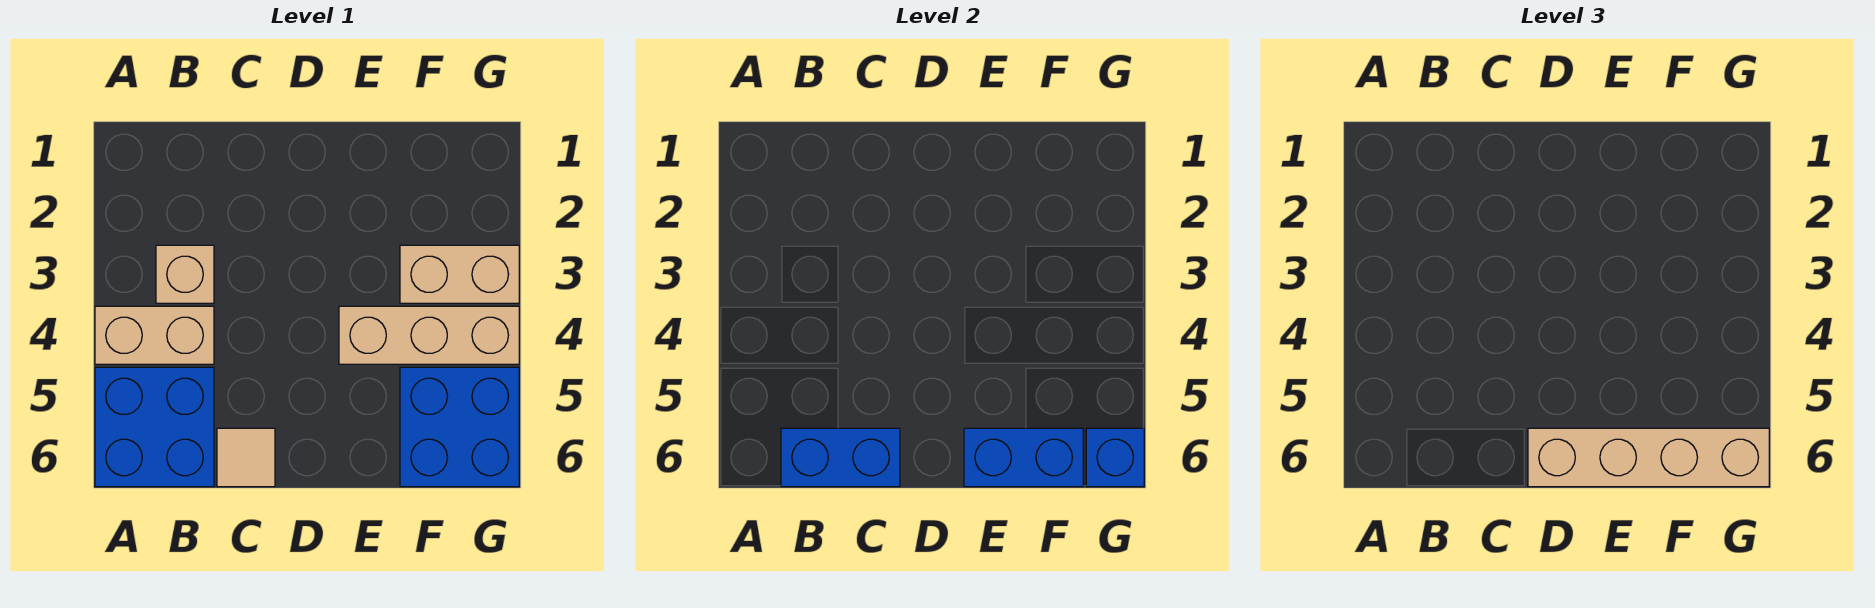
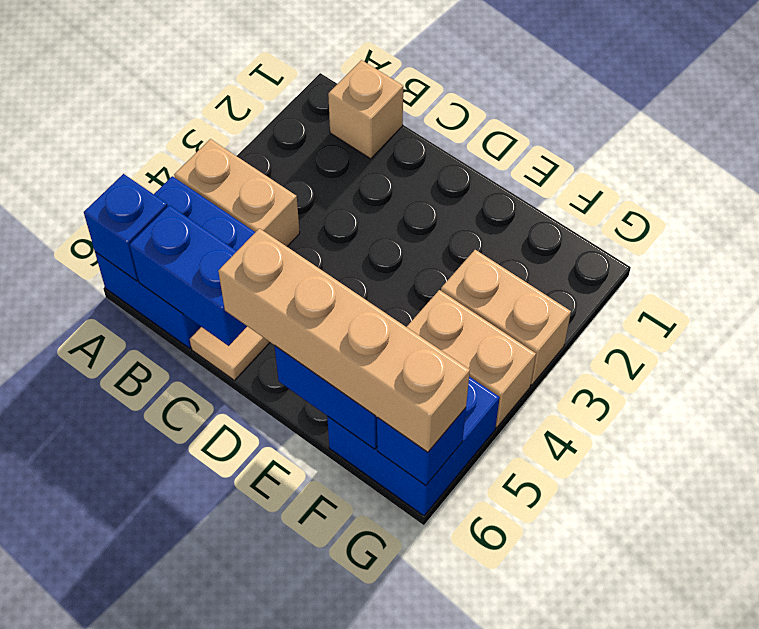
none -> blue brick A6 level 2
tan brick B3 level 1 -> tan brick B1 level 1
tan brick E4:G4 level 1 -> tan brick F4:G4 level 1

